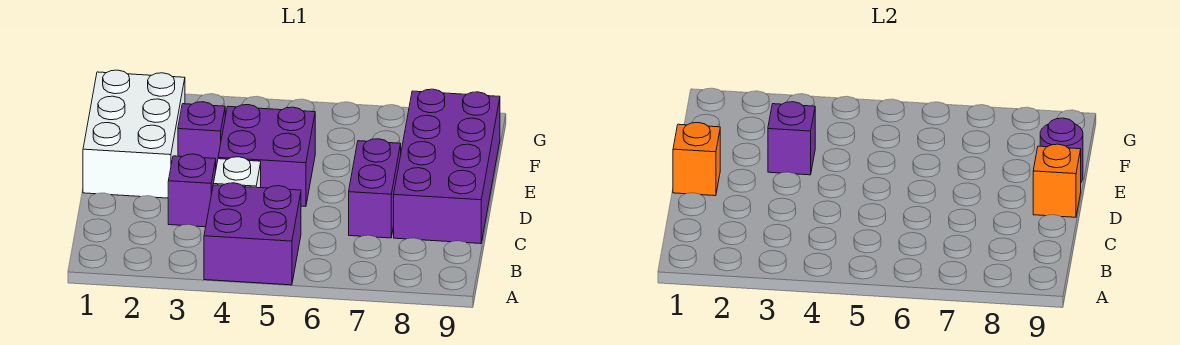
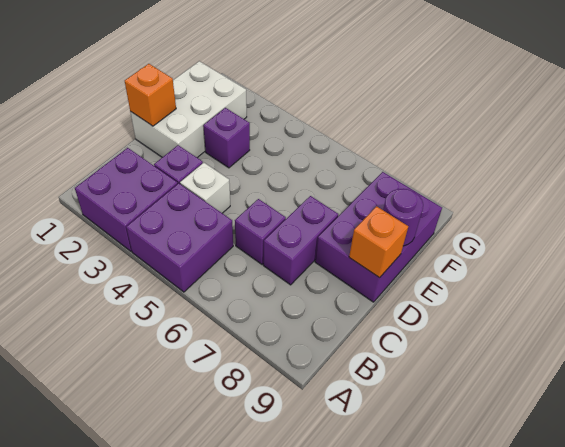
purple brick C8:F9 level 1 -> purple brick D8:F9 level 1
purple brick D4:E5 level 1 -> purple brick A2:B3 level 1
purple brick E3 level 2 -> purple brick C6 level 1

